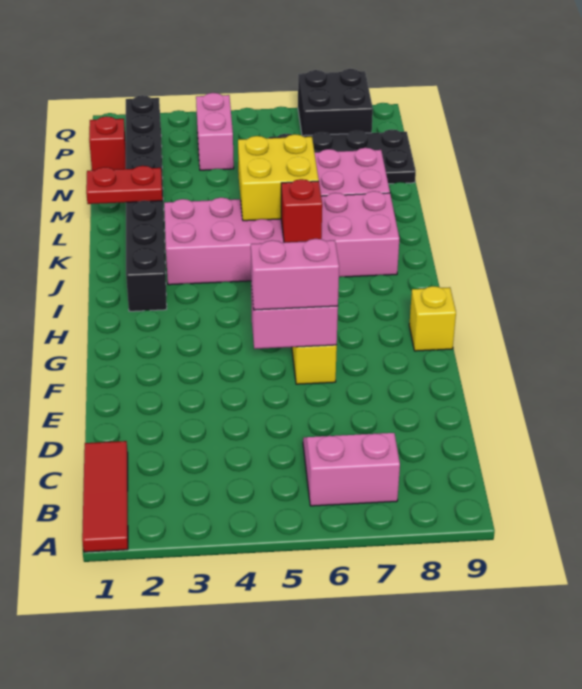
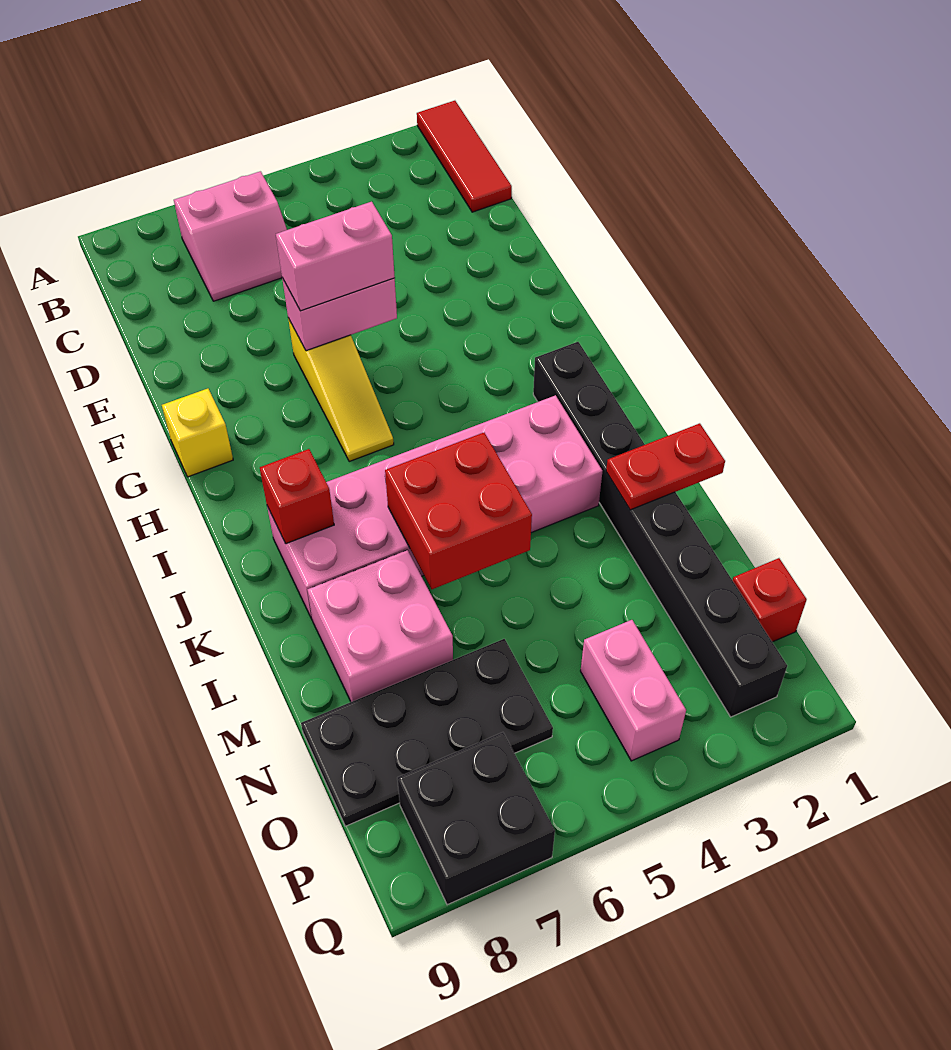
red brick J6 level 2 -> red brick J8 level 2
yellow brick K5:L6 level 2 -> red brick K5:L6 level 2

